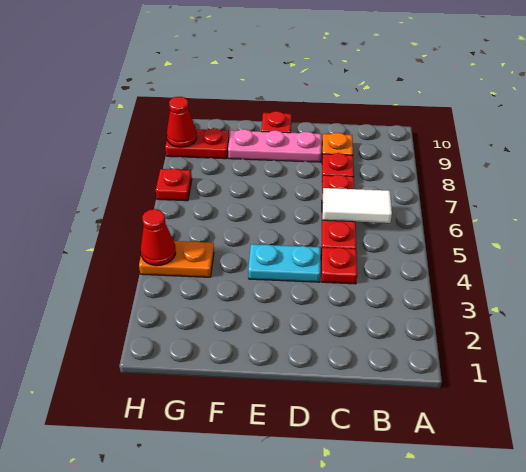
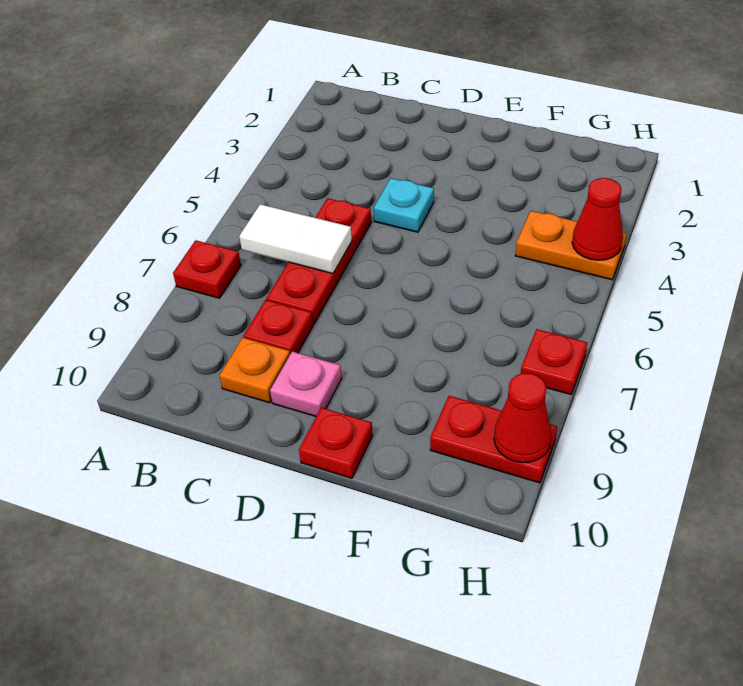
red plate C4 level 1 -> red plate A7 level 1
cyan plate D4:E4 level 1 -> cyan plate D4 level 1
pink plate D9:F9 level 1 -> pink plate D9 level 1

